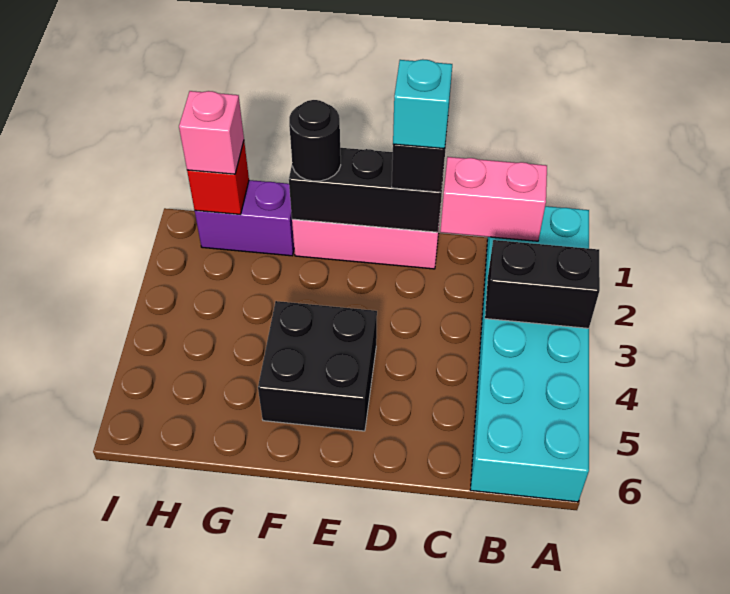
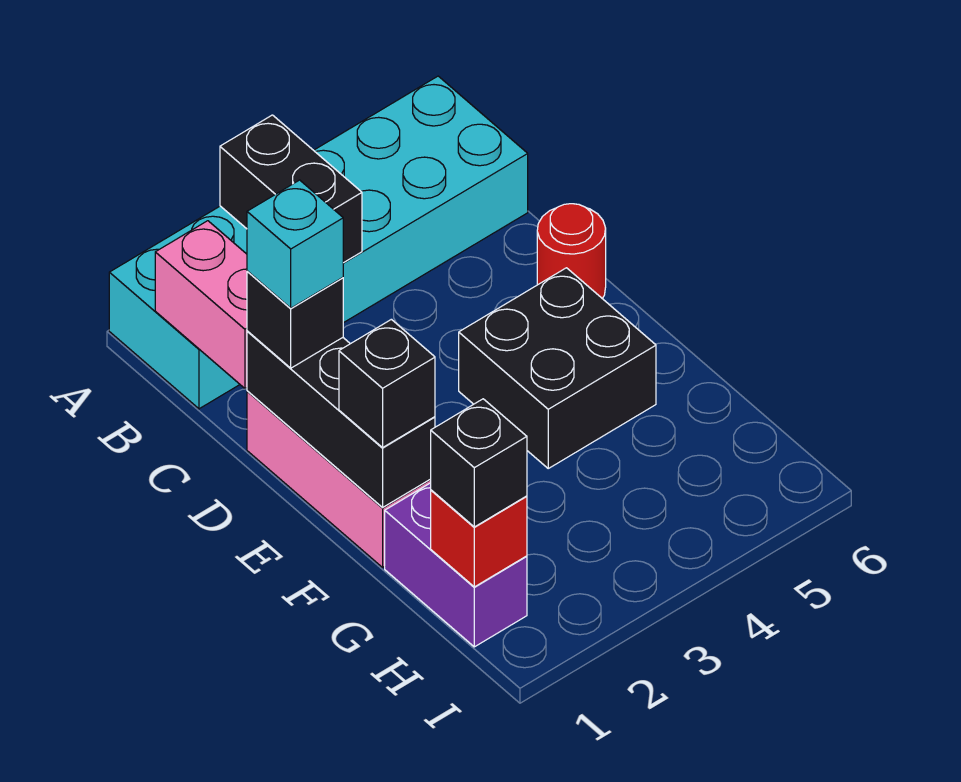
none -> red round brick D6 level 1
black round brick F1 level 3 -> black brick F1 level 3
pink brick H1 level 3 -> black brick H1 level 3

